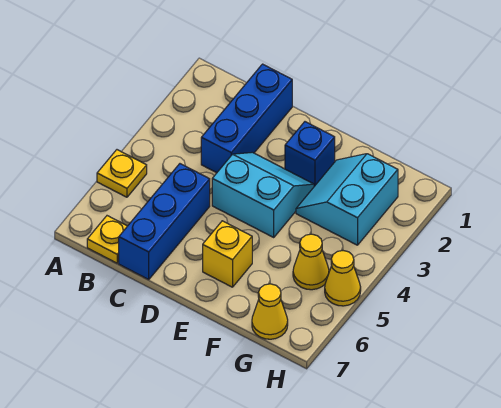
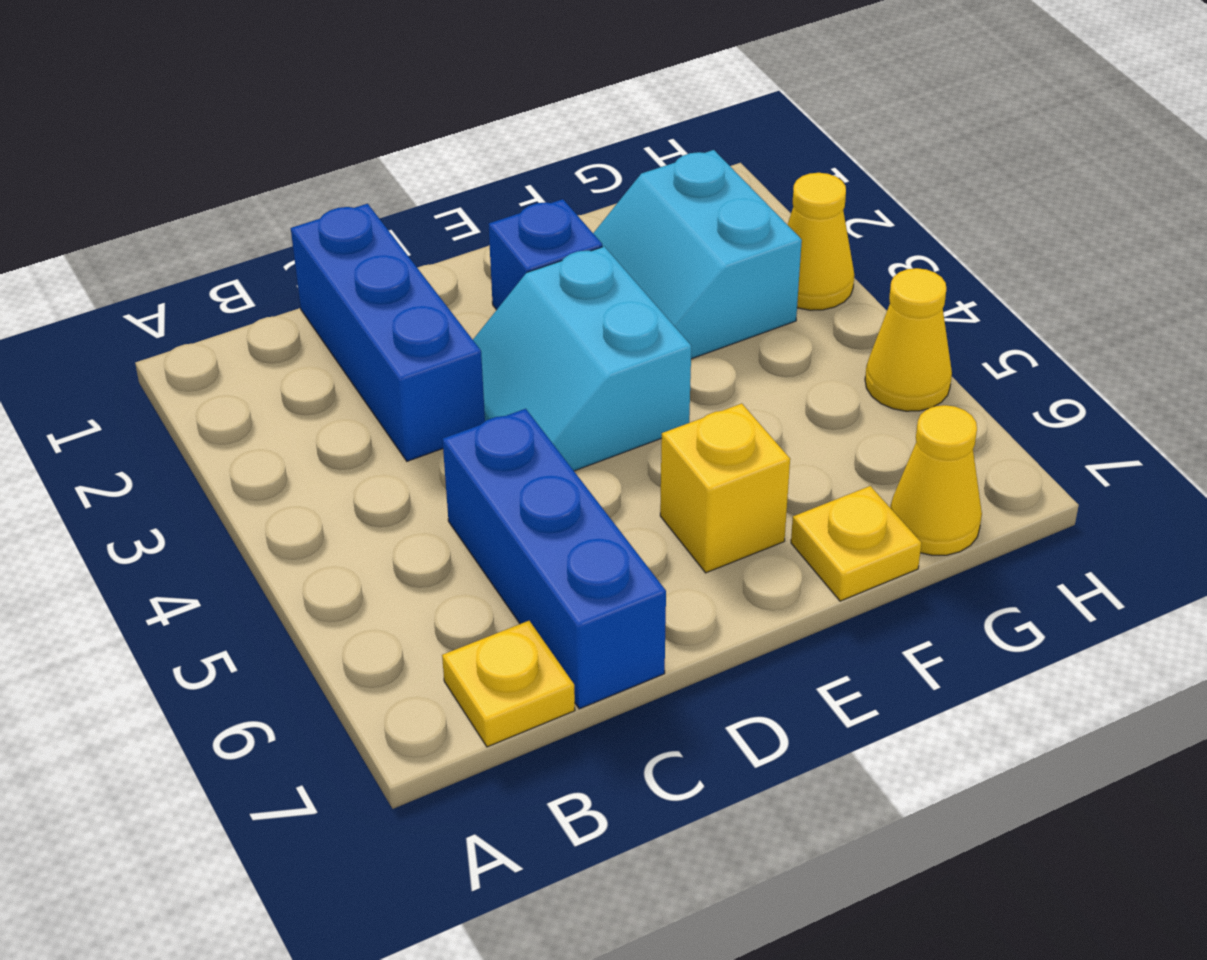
yellow plate A5 level 1 -> yellow plate F7 level 1
cyan slope D3:E4 level 1 top 4 -> cyan slope D3:E4 level 1 top E
yellow cone G5 level 1 -> yellow cone H3 level 1

